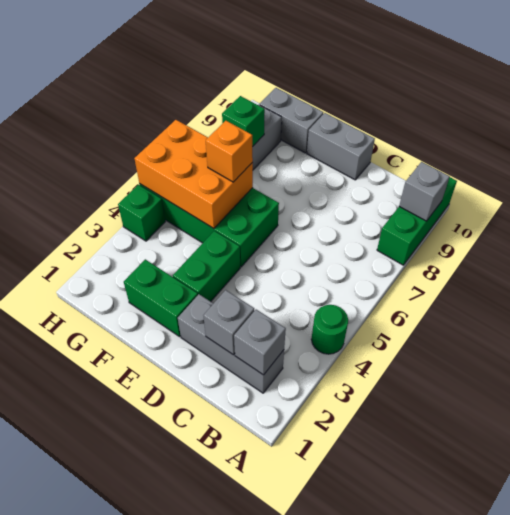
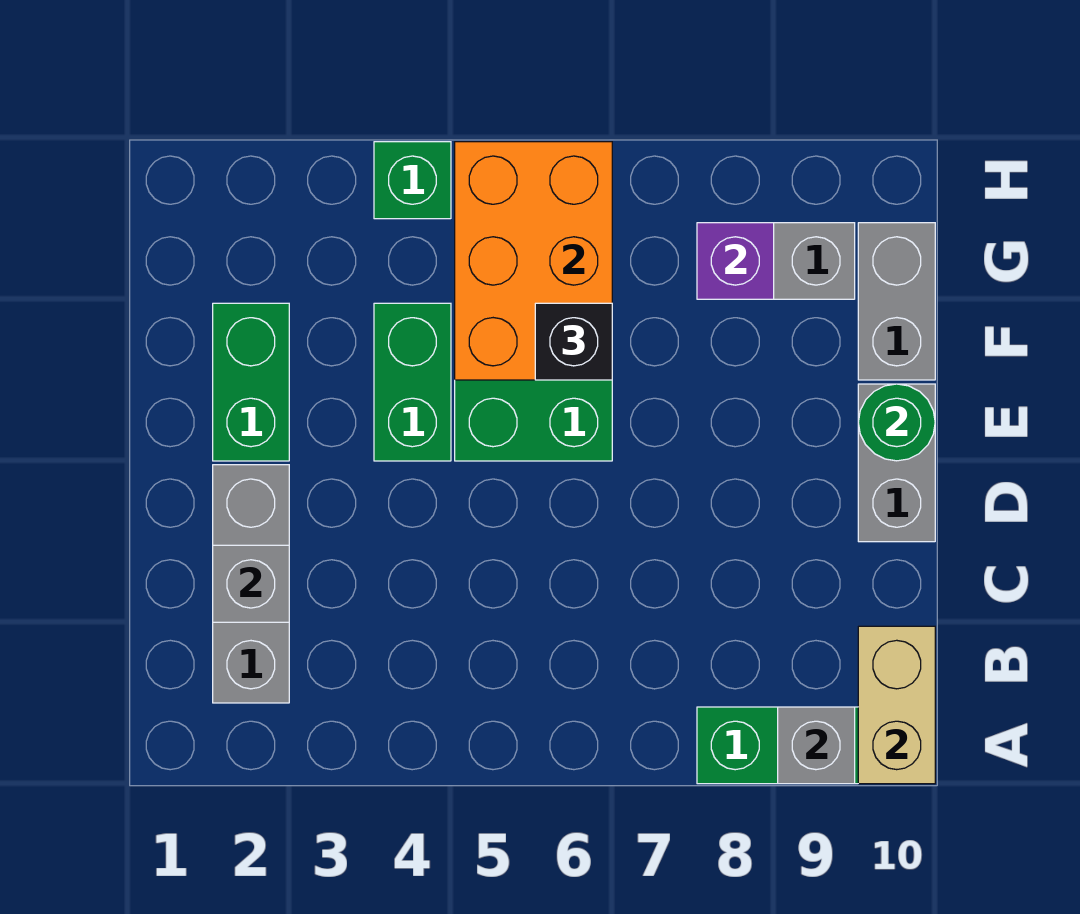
green round brick A4 level 1 -> green round brick E10 level 2
none -> tan brick A10:B10 level 2
grey brick B2 level 2 -> none
green brick E3:E4 level 1 -> green brick E4:F4 level 1
orange brick F6 level 3 -> black brick F6 level 3
green brick G8 level 2 -> purple brick G8 level 2

